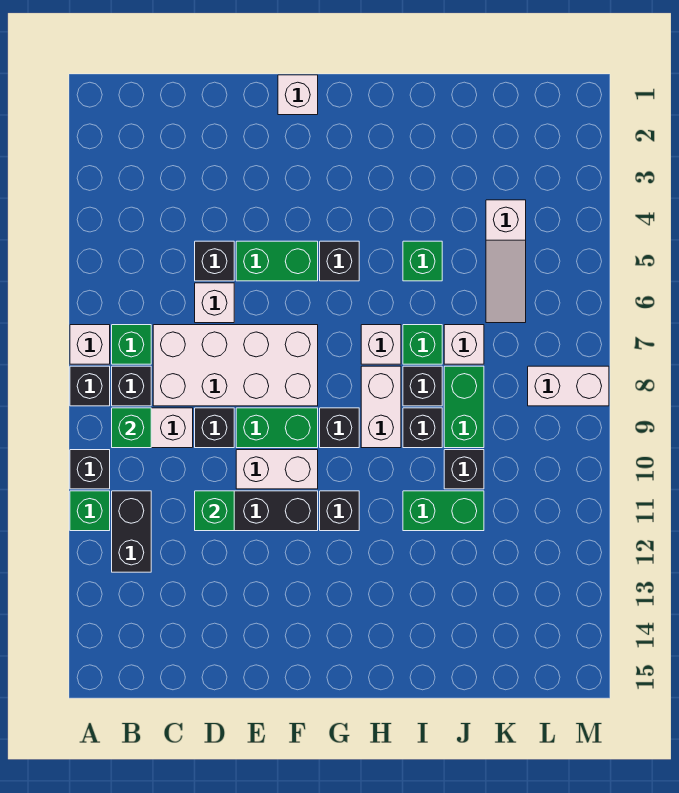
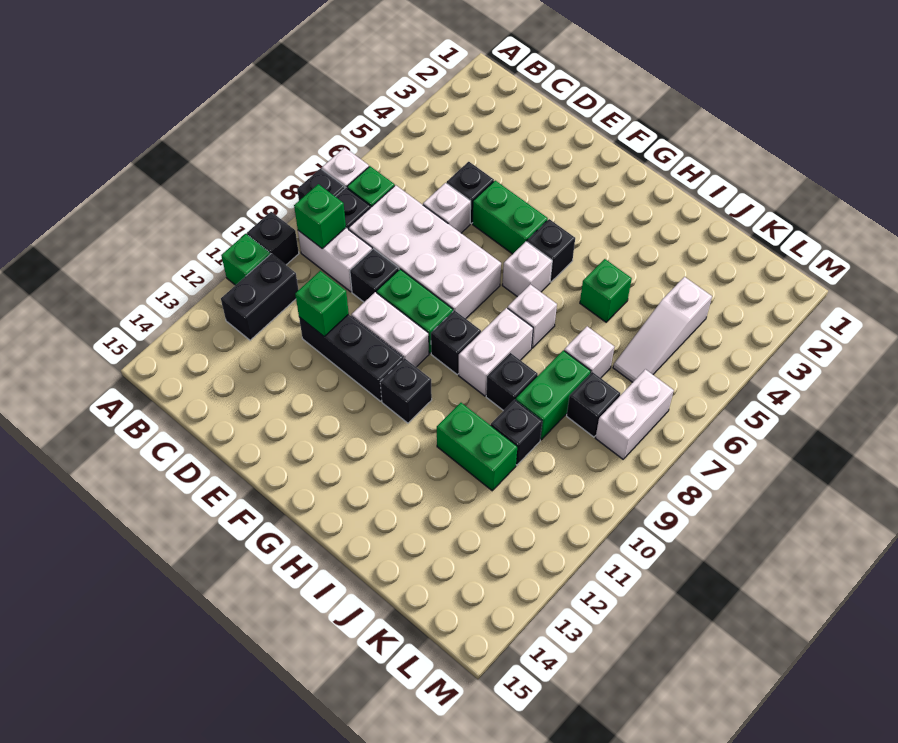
white brick F1 level 1 -> white brick G6 level 1
green brick I7 level 1 -> none
black brick I8 level 1 -> black brick K8 level 1
white brick L8:M8 level 1 -> white brick L7:L8 level 1

